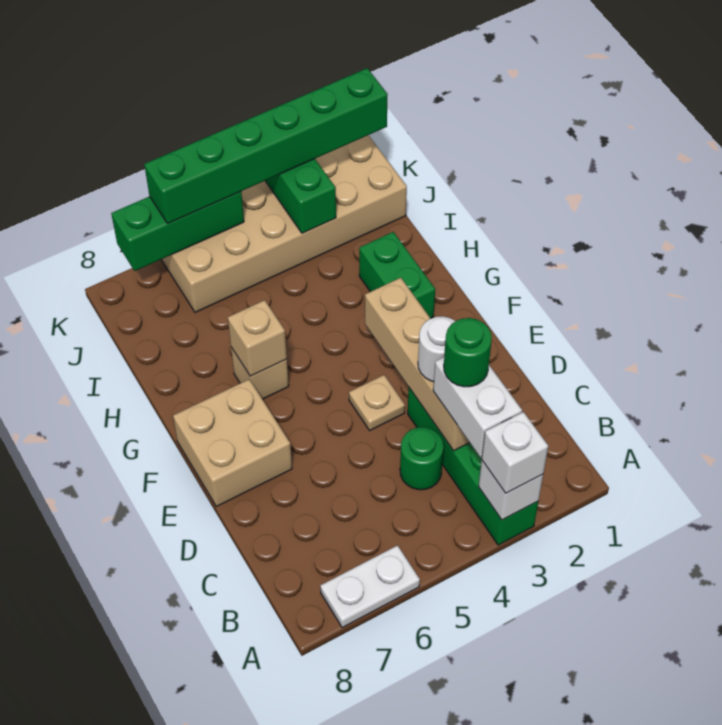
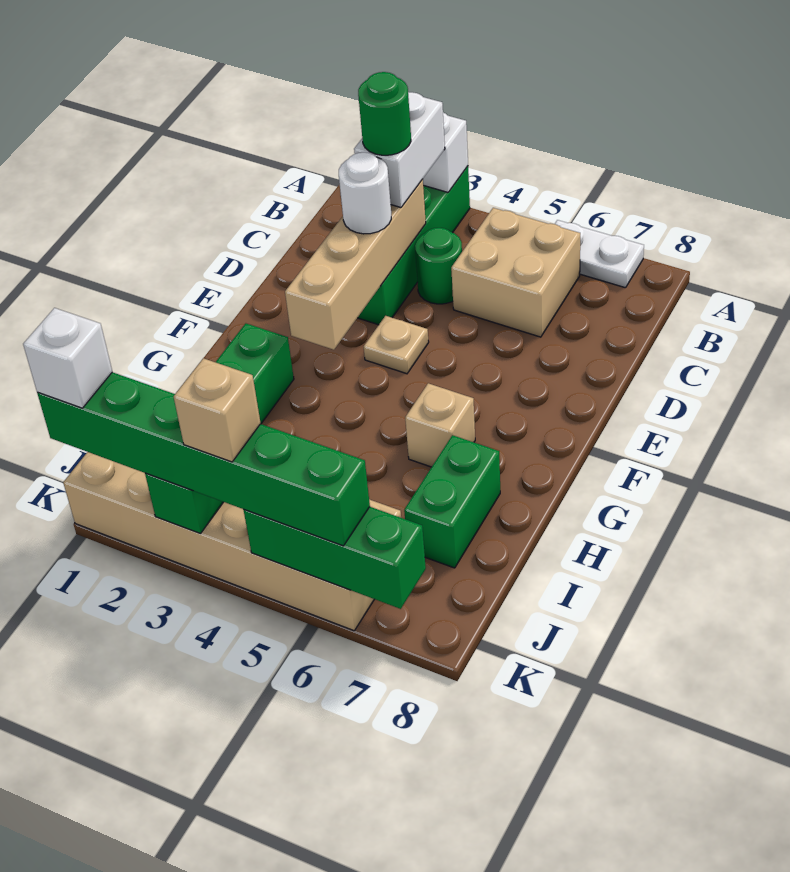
white brick A3 level 3 -> white brick K1 level 4
tan brick E7:F8 level 1 -> tan brick B5:C6 level 1
tan brick G6 level 2 -> tan brick K4 level 4
none -> green brick H7:I7 level 1

